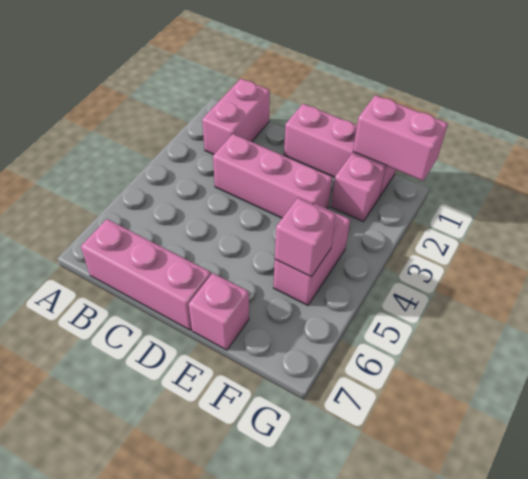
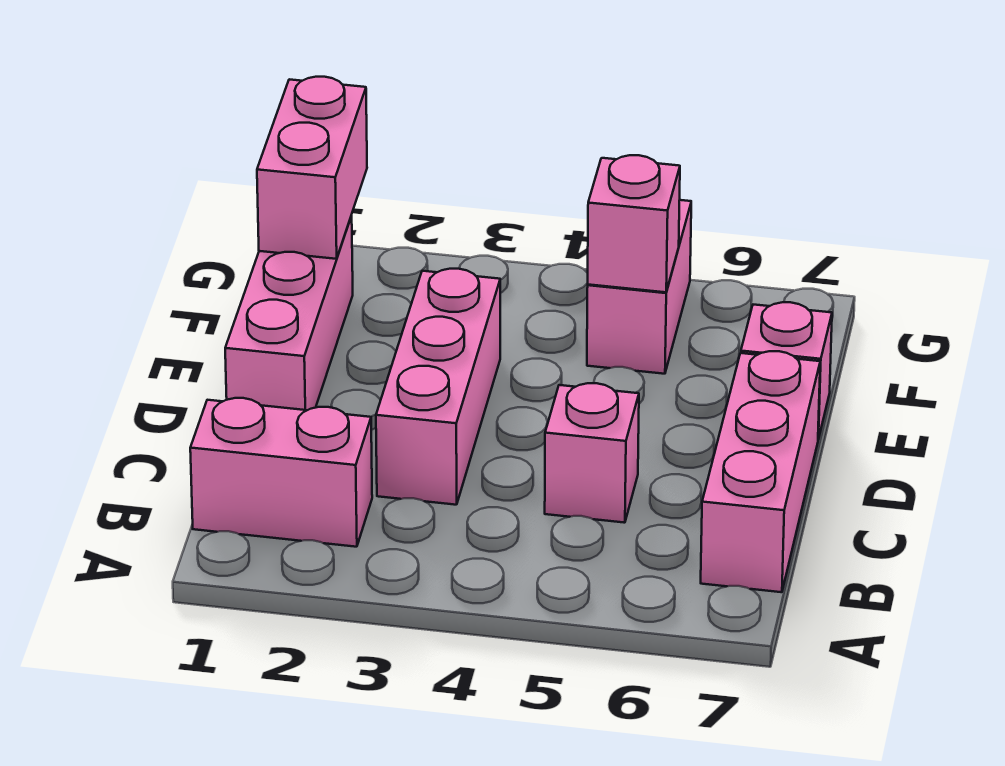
pink brick F2 level 1 -> pink brick C5 level 1
pink brick F4:F5 level 1 -> pink brick F5:G5 level 1

